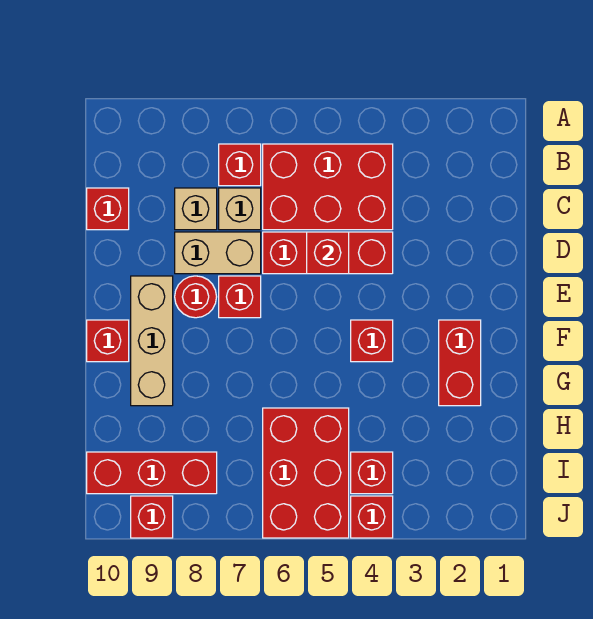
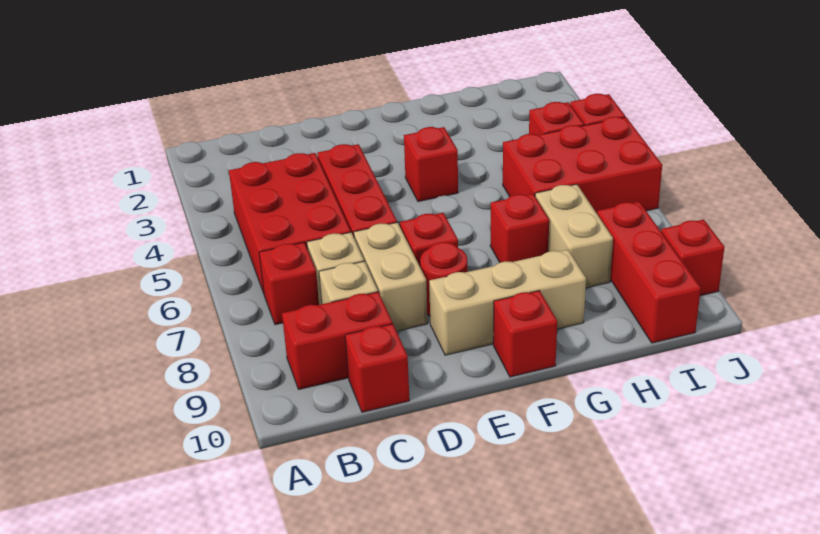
red brick D5 level 2 -> red brick G7 level 1
red brick F2:G2 level 1 -> red brick B9:C9 level 1
none -> tan brick H7:H8 level 1

